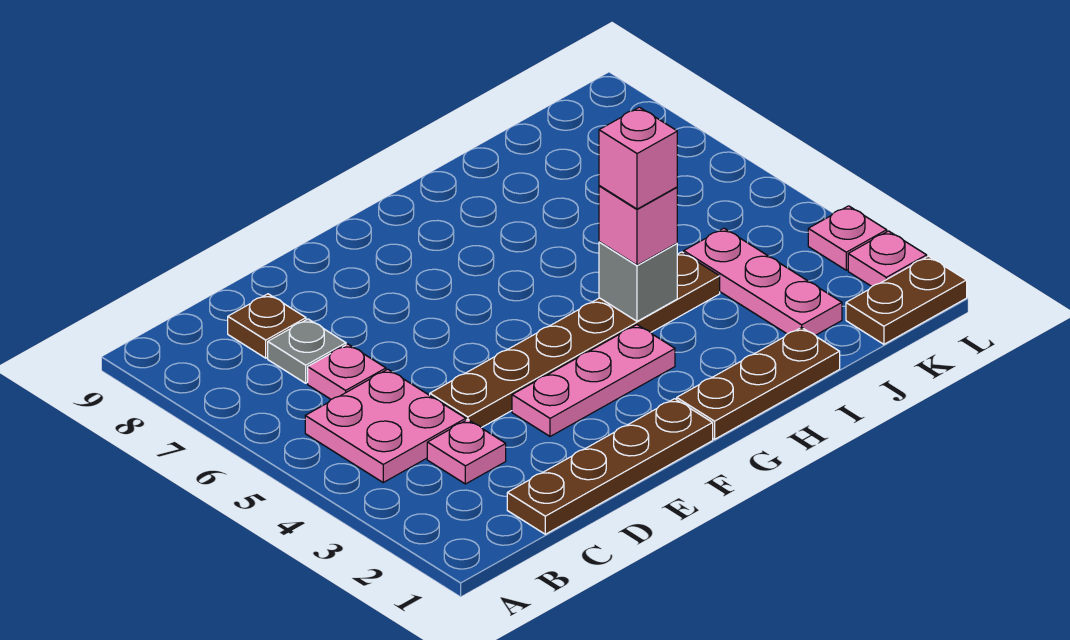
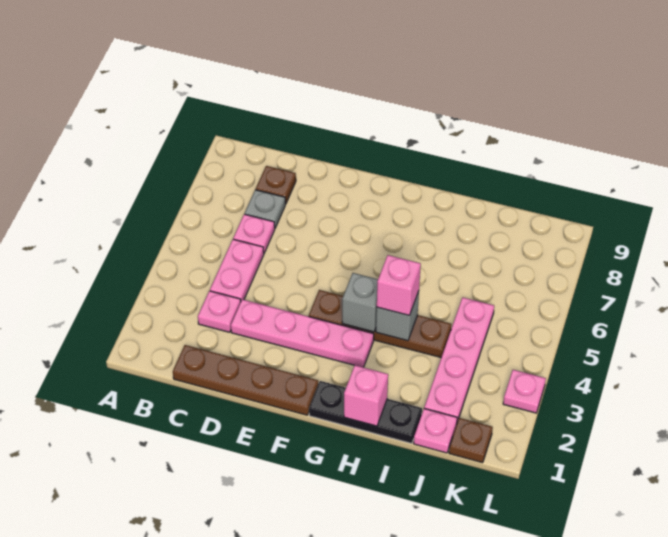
pink plate B4:C5 level 1 -> pink plate C4:C5 level 1
brown plate D4:I4 level 1 -> brown plate F4:I4 level 1
pink plate E3:G3 level 1 -> pink plate D3:G3 level 1
brown plate G1:I1 level 1 -> black plate G1:I1 level 1
none -> grey brick G4 level 2
pink brick H4 level 4 -> pink brick H1 level 2
pink plate J2:J4 level 1 -> pink plate J2:J5 level 1
brown plate K1:L1 level 1 -> brown plate K1 level 1
pink plate L2 level 1 -> pink plate J1 level 1

